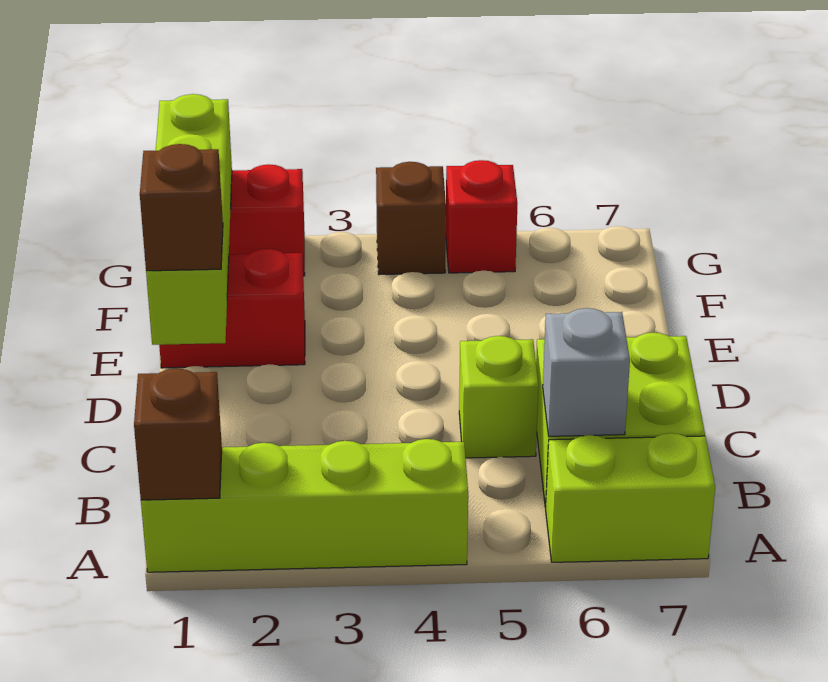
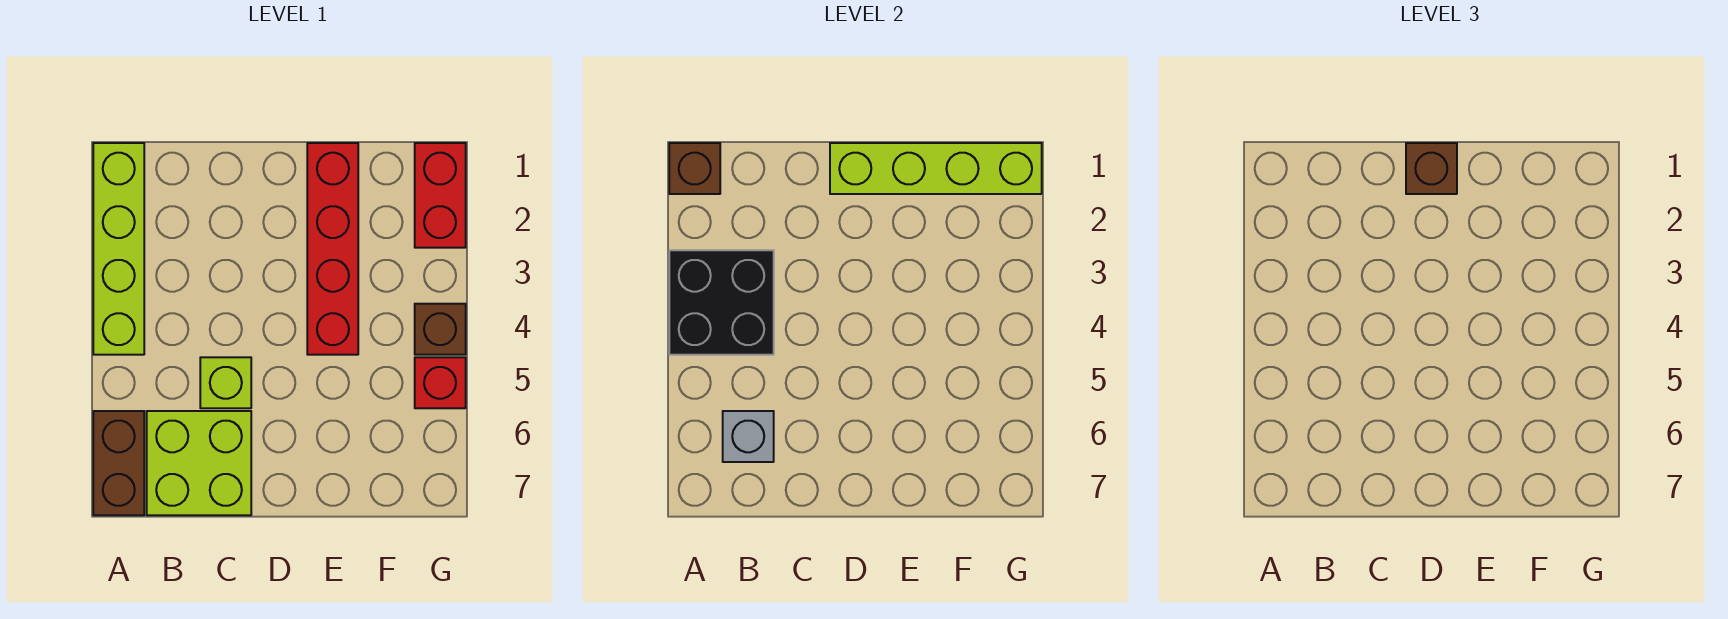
none -> black brick A3:B4 level 2
lime brick A6:A7 level 1 -> brown brick A6:A7 level 1
red brick E1:E2 level 1 -> red brick E1:E4 level 1

